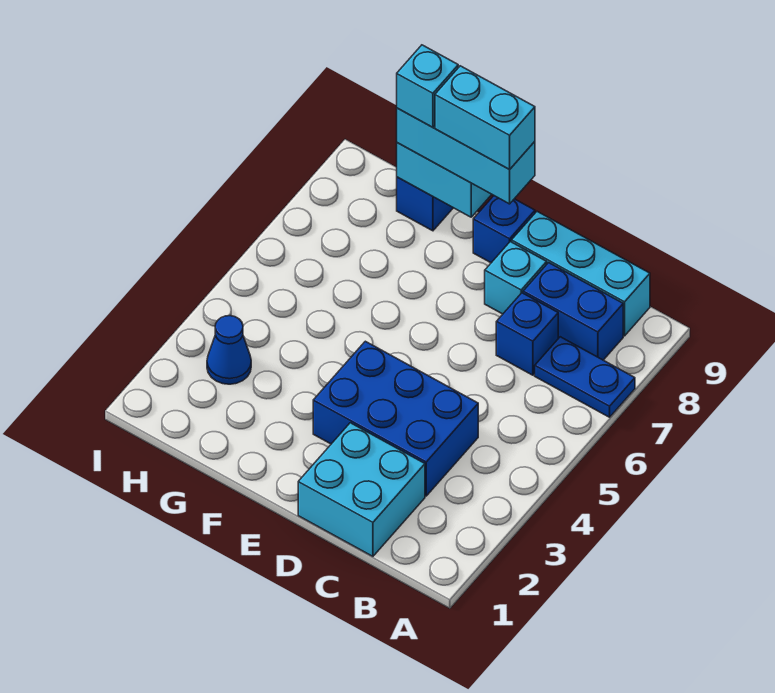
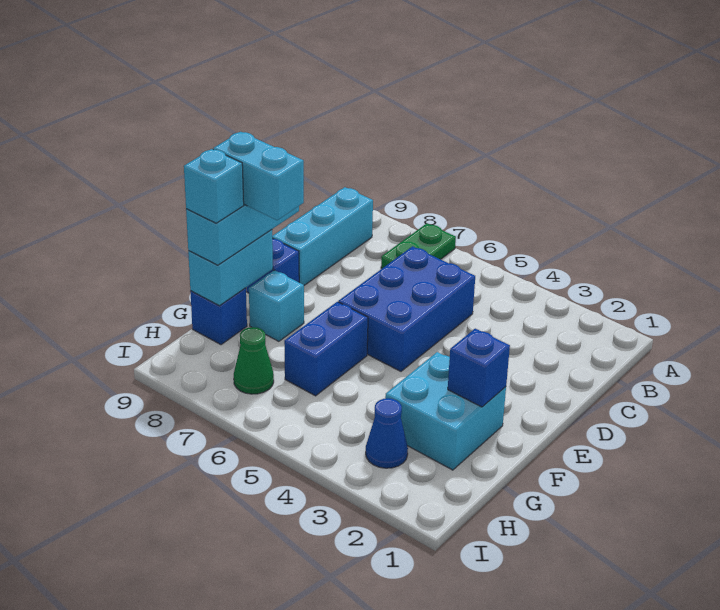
blue plate A7:B7 level 1 -> green plate A7:B7 level 1
blue brick B8:C8 level 1 -> blue brick F6:G6 level 1
cyan brick C1:D2 level 1 -> cyan brick F2:G3 level 1
blue brick C3:E4 level 1 -> blue brick C5:E6 level 1
blue brick C7 level 1 -> blue brick F2 level 2
cyan brick D8 level 1 -> cyan brick F8 level 1
cyan brick E9:F9 level 4 -> cyan brick F8:F9 level 4
none -> green cone H7 level 1

